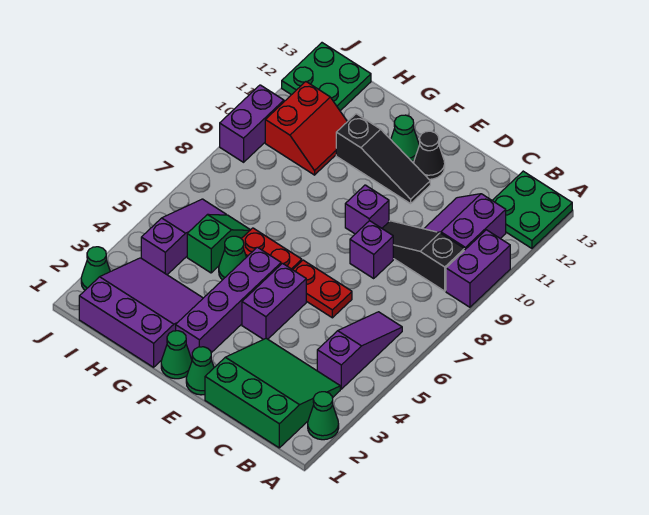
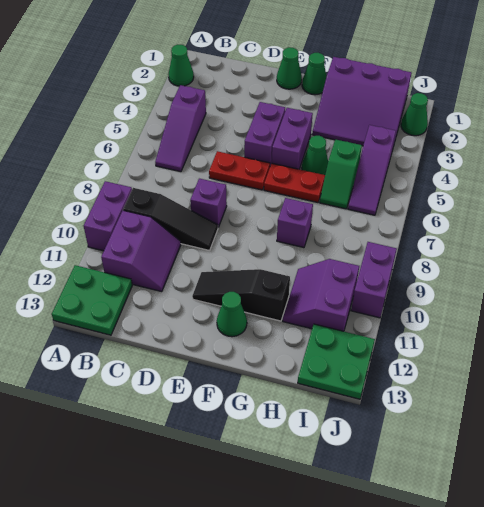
green slope B1:D3 level 1 top 1 -> none
purple brick E9 level 1 -> purple brick G8 level 1
black cone E12 level 1 -> none
purple brick F2:F5 level 1 -> purple brick F4:F5 level 1
red slope H10:I11 level 1 top I -> purple slope H10:I11 level 1 top I

